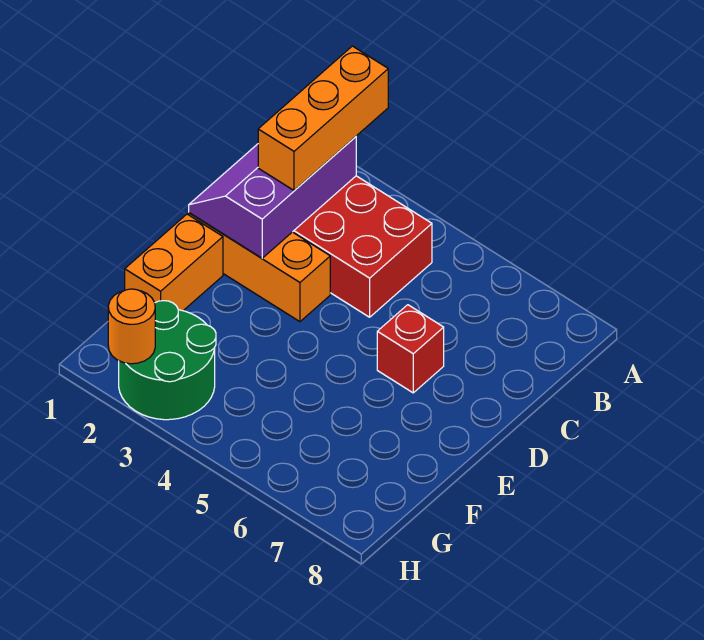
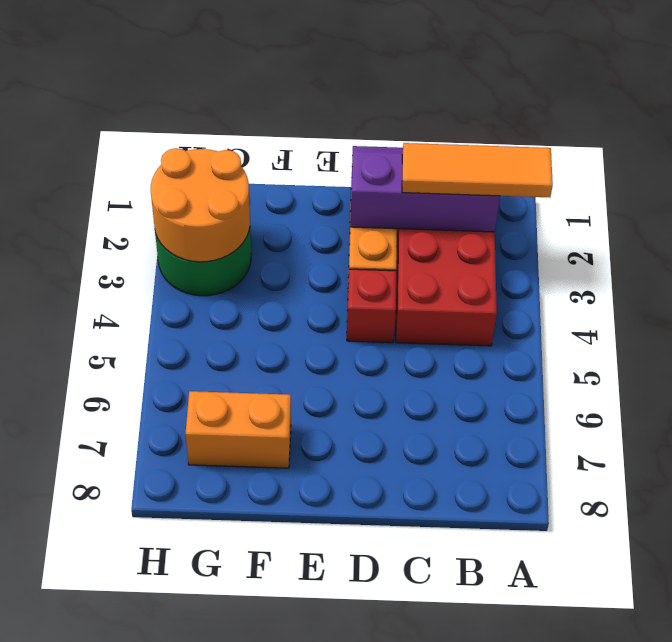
orange brick A2:C2 level 3 -> orange tile A2:C2 level 3
red brick D6 level 1 -> red brick D4 level 1
orange brick E1:F1 level 1 -> orange brick F7:G7 level 1
orange round brick H2 level 2 -> orange round brick G2:H3 level 2

